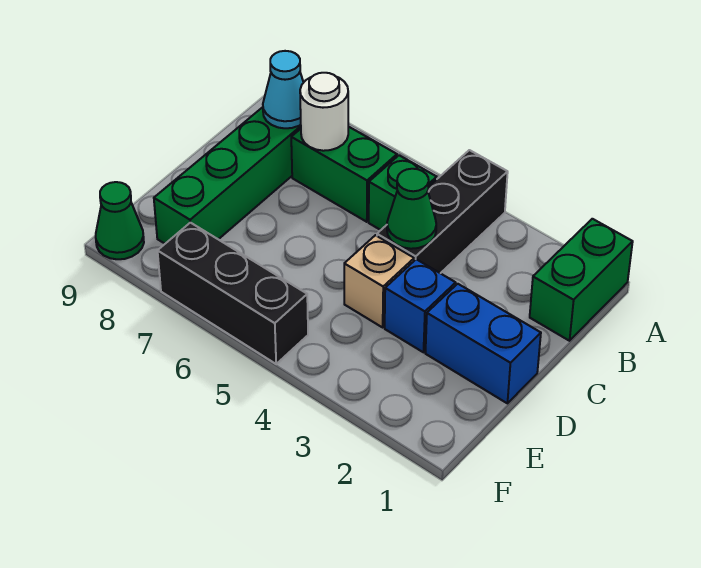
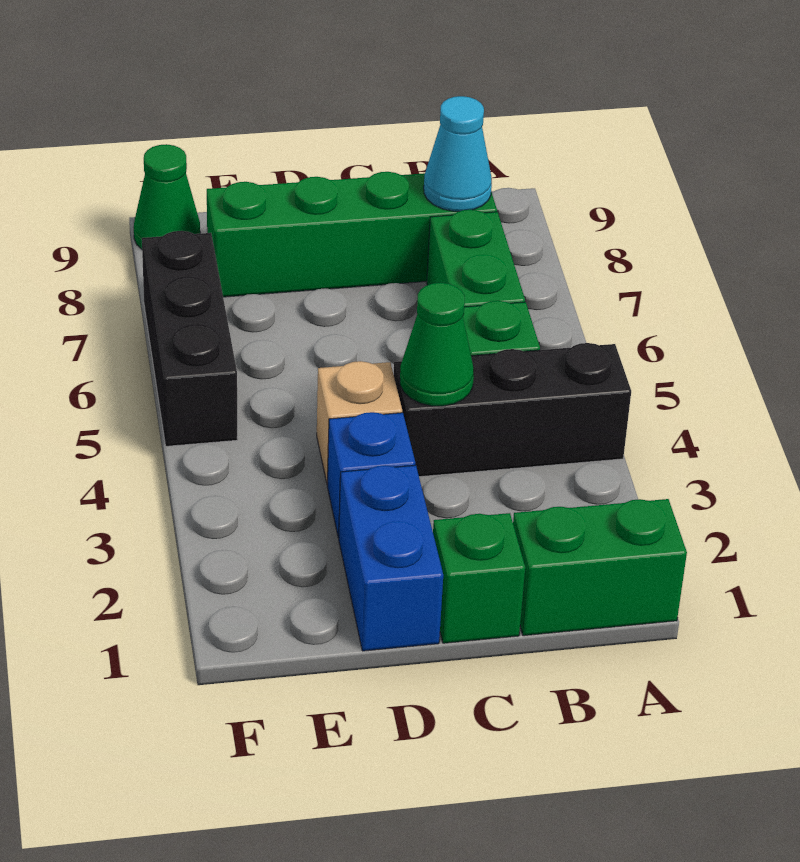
white round brick B7 level 2 -> none
none -> green brick C1 level 1

